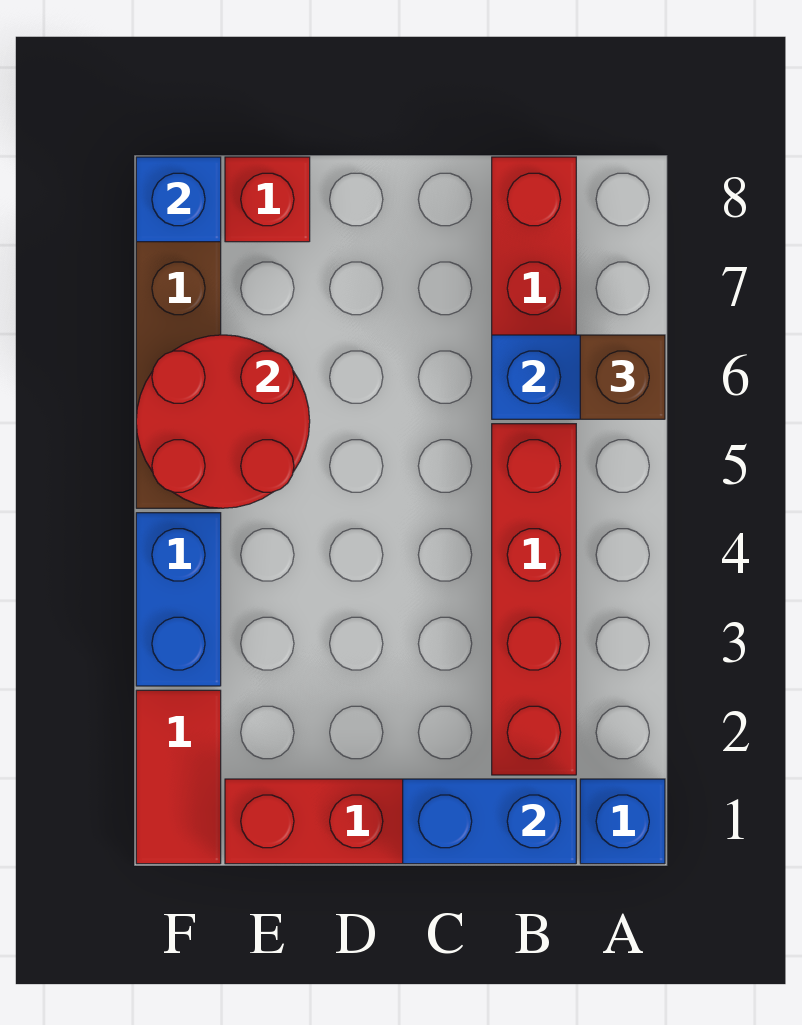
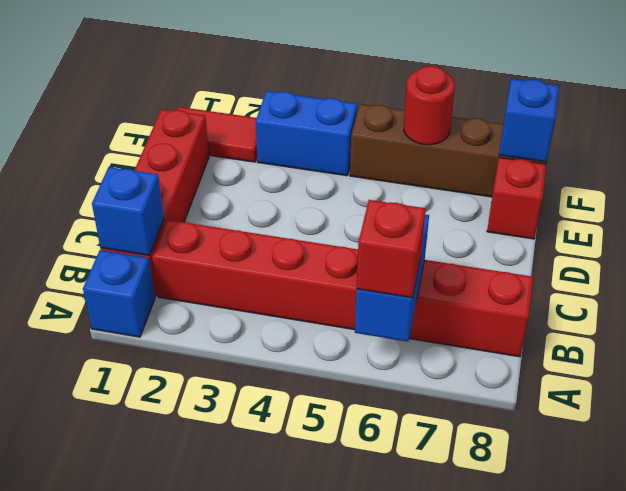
brown brick A6 level 3 -> red brick A6 level 3
blue brick B1:C1 level 2 -> blue brick B1 level 2
red round brick E5:F6 level 2 -> red round brick F6 level 2

